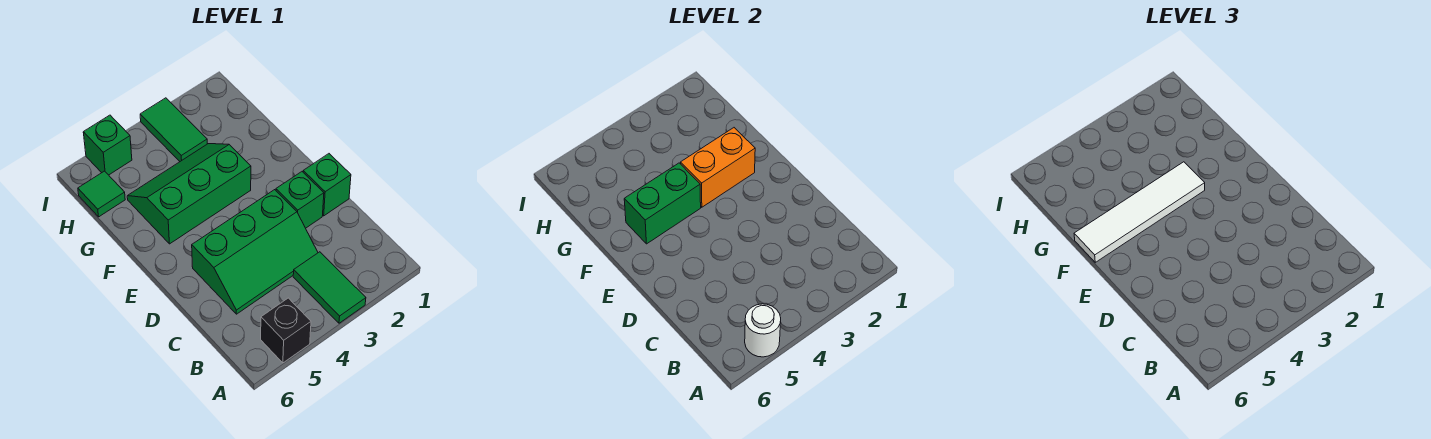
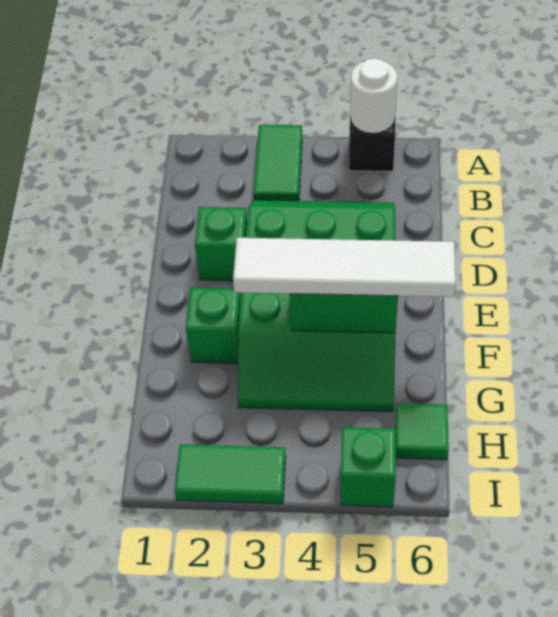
green brick D1 level 1 -> green brick F2 level 1
orange brick F2:F3 level 2 -> none
green tile H3:I3 level 1 -> green tile I2:I3 level 1

